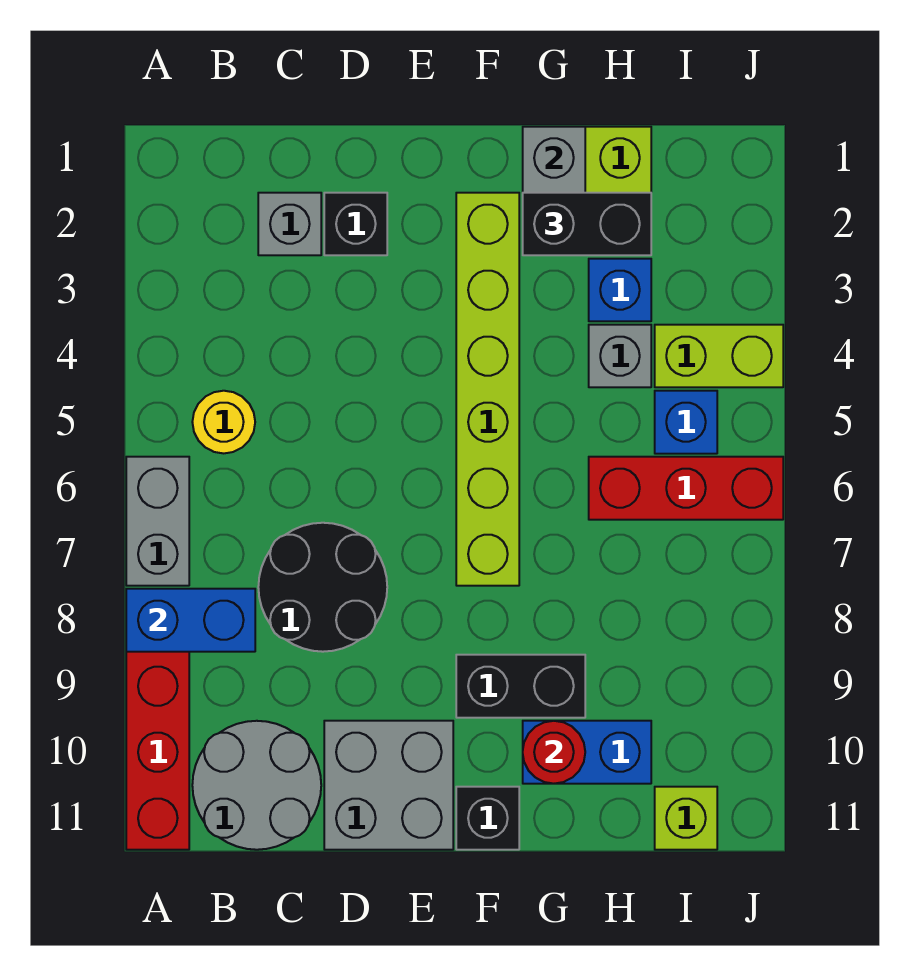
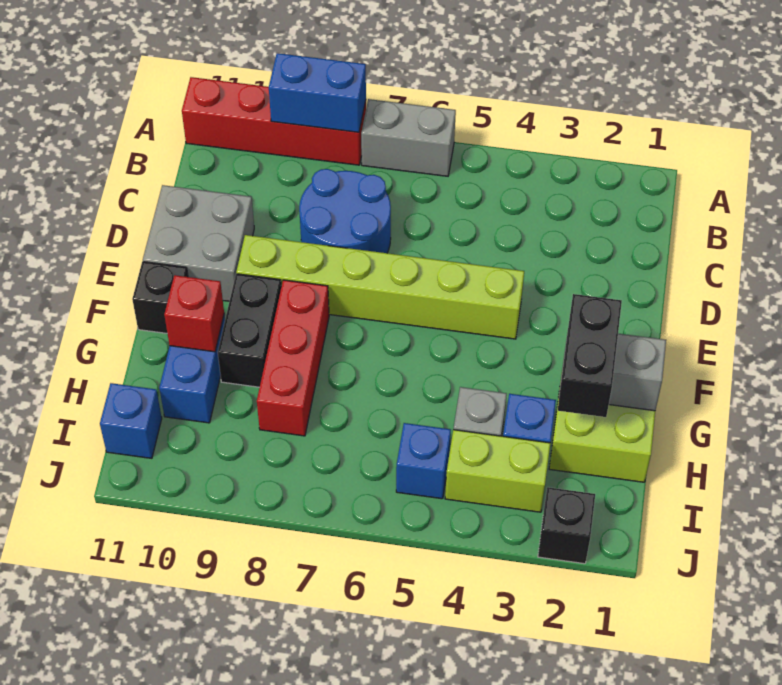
blue brick A8:B8 level 2 -> blue brick A8:A9 level 2
yellow round brick B5 level 1 -> none
grey round brick B10:C11 level 1 -> none
grey brick C2 level 1 -> none
black round brick C7:D8 level 1 -> blue round brick C7:D8 level 1
black brick D2 level 1 -> black brick J2 level 1
lime brick F2:F7 level 1 -> lime brick E4:E9 level 1
red round brick G10 level 2 -> red brick G10 level 2
red brick H6:J6 level 1 -> red brick F8:H8 level 1
lime brick I4:J4 level 1 -> lime brick I3:I4 level 1
lime brick I11 level 1 -> blue brick I11 level 1

